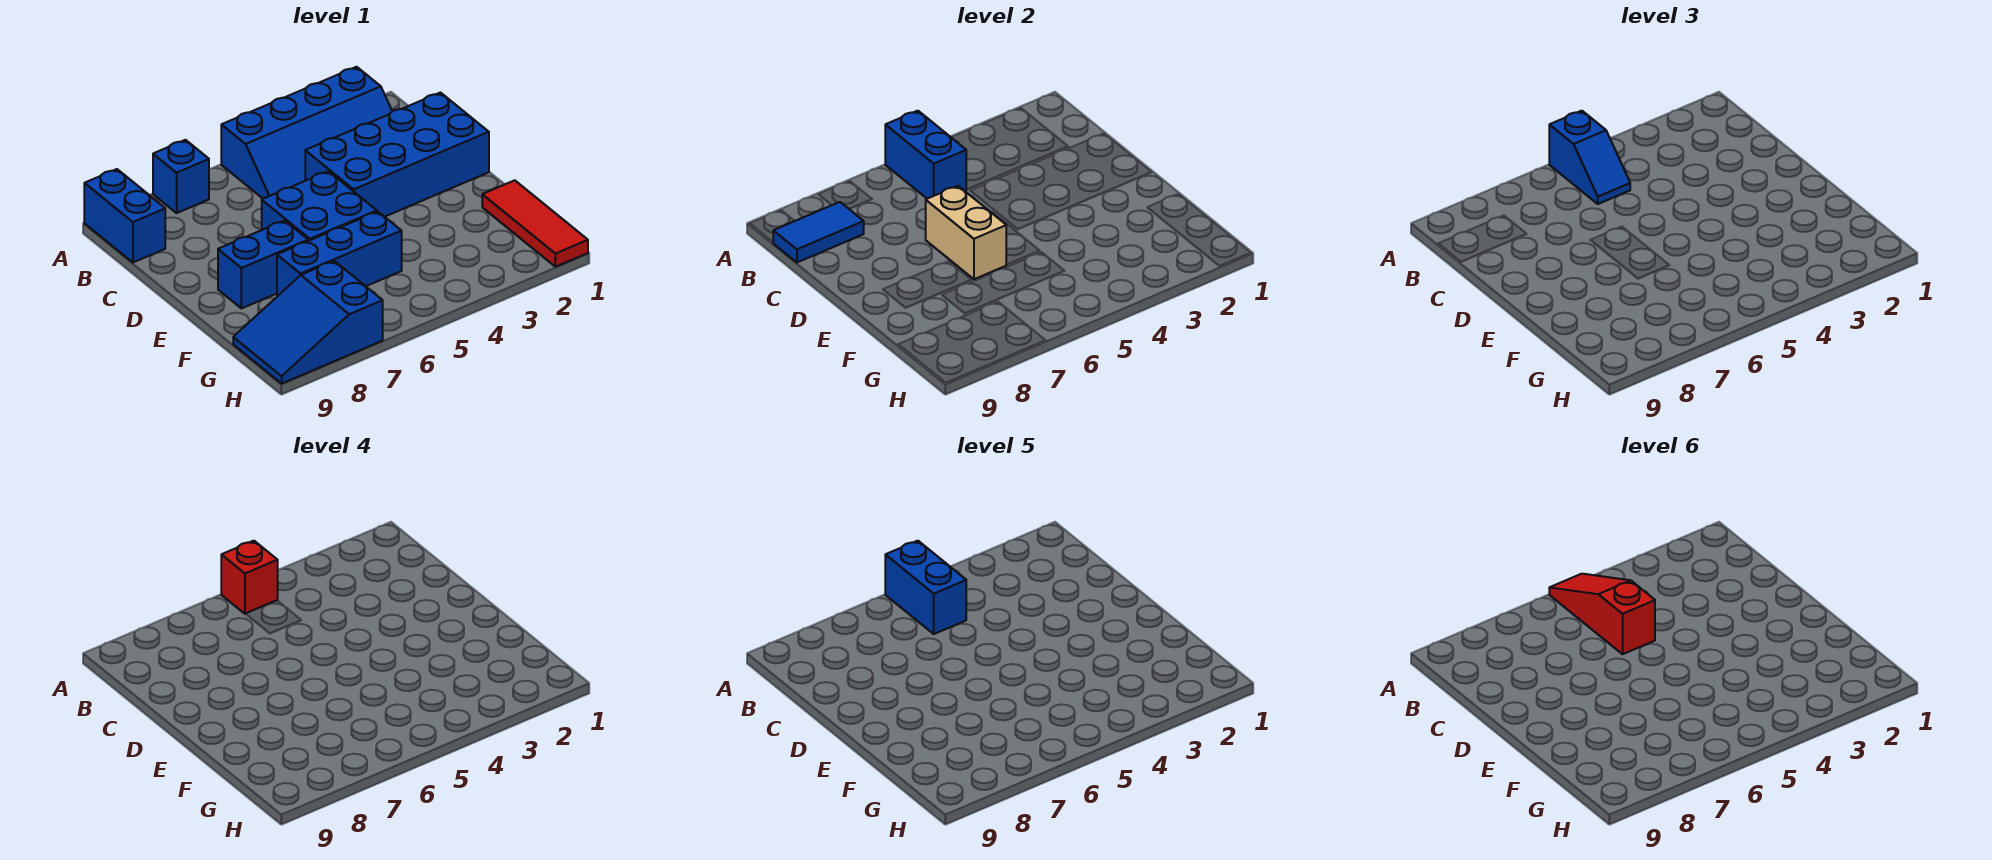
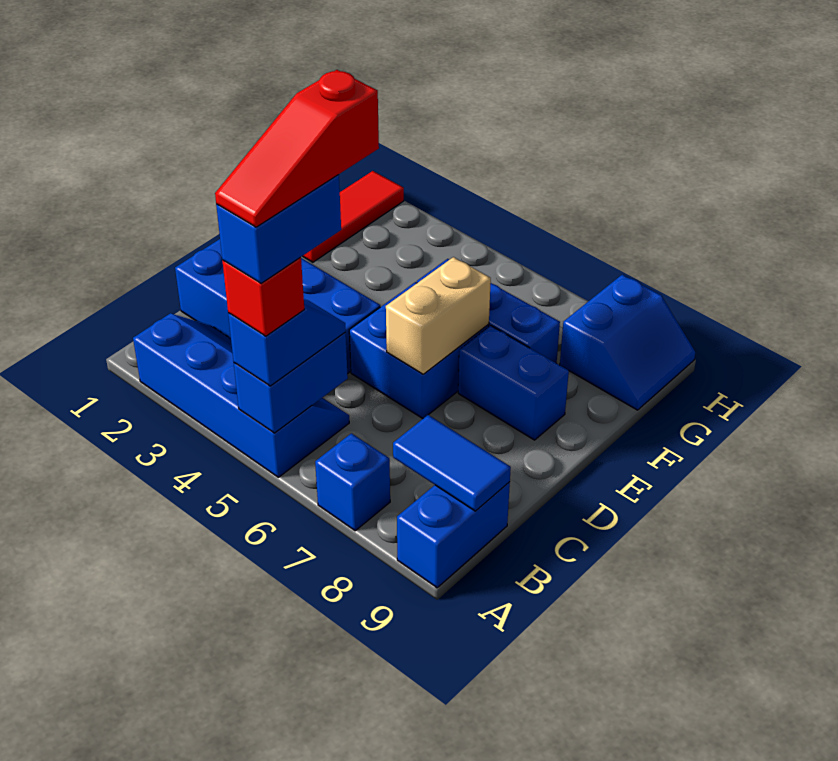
blue slope G7:H9 level 1 top 7 -> blue slope G8:H9 level 1 top 8

